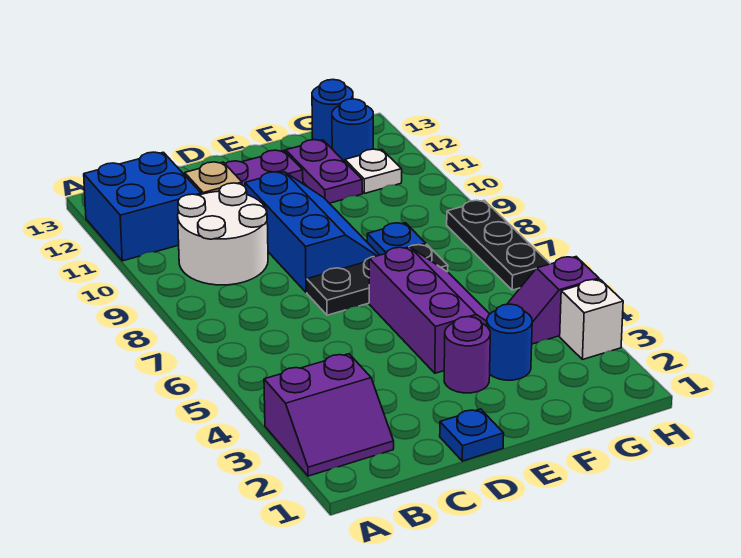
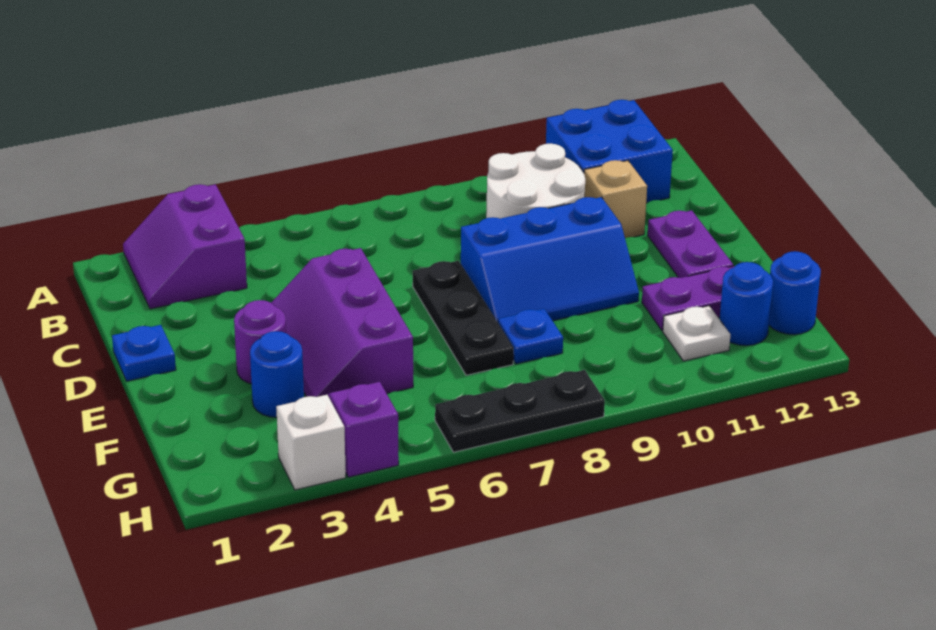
purple slope E4:F6 level 1 top E -> purple slope D4:F5 level 1 top 5

